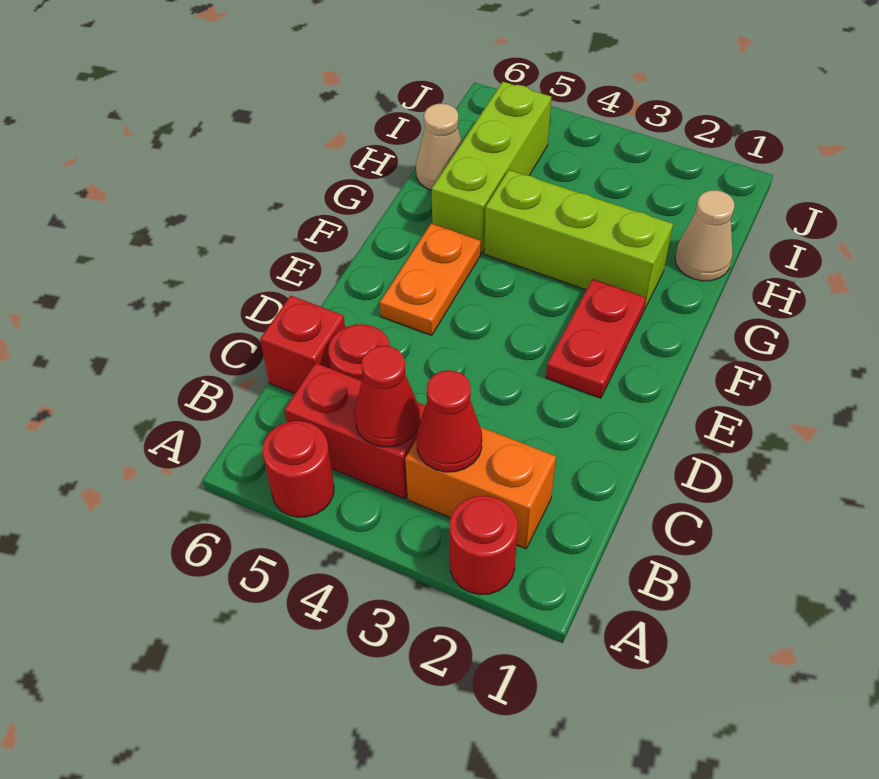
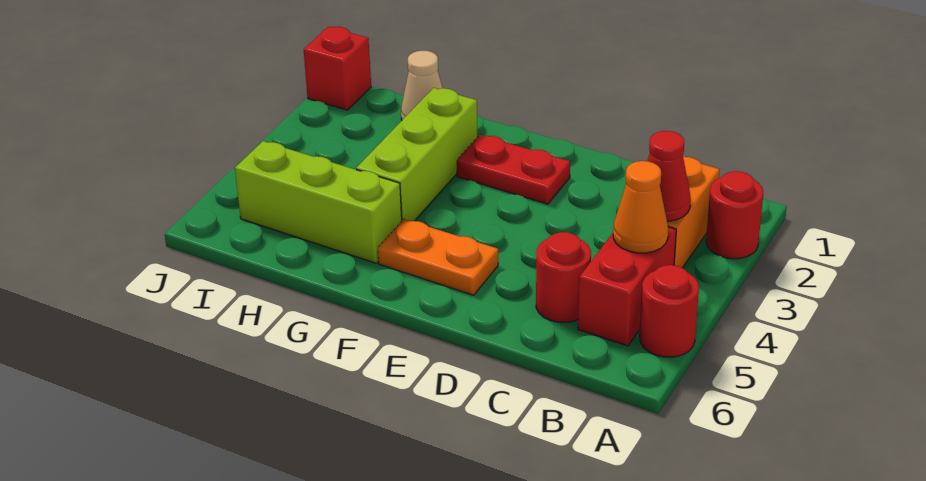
red cone B4 level 2 -> orange cone B4 level 2
red brick C6 level 1 -> red brick J1 level 1
tan cone H6 level 1 -> none

